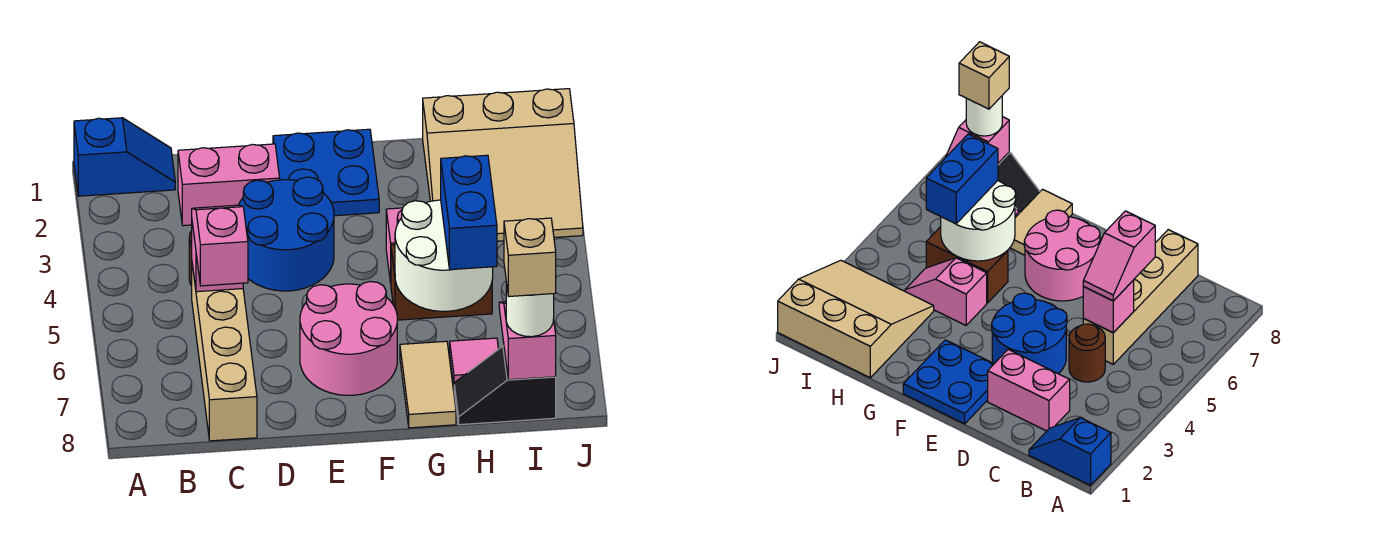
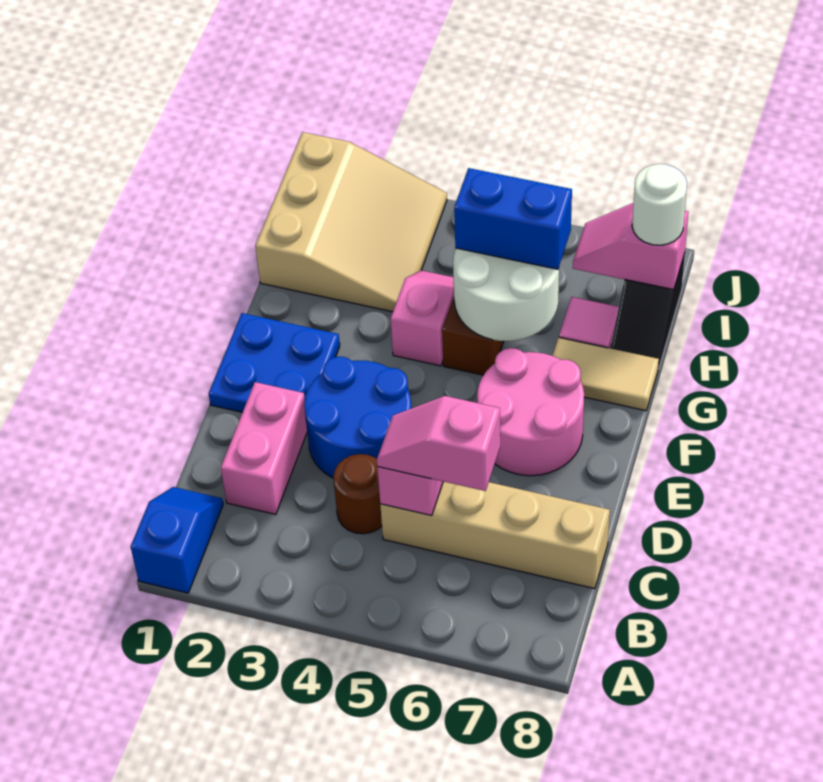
tan brick I8 level 4 -> none

